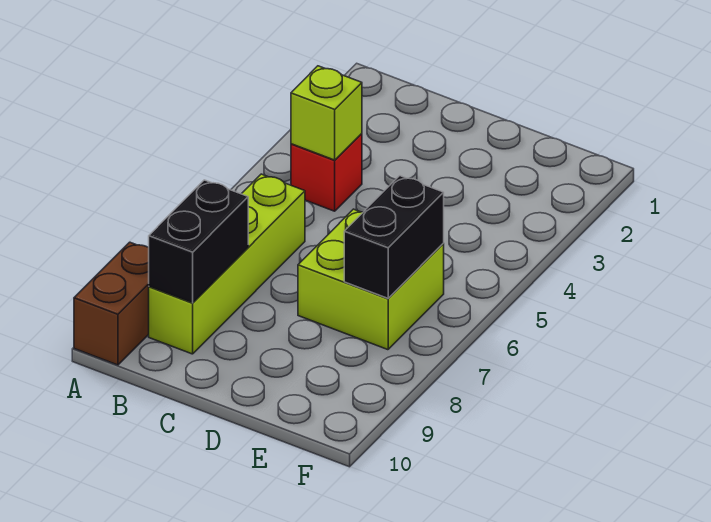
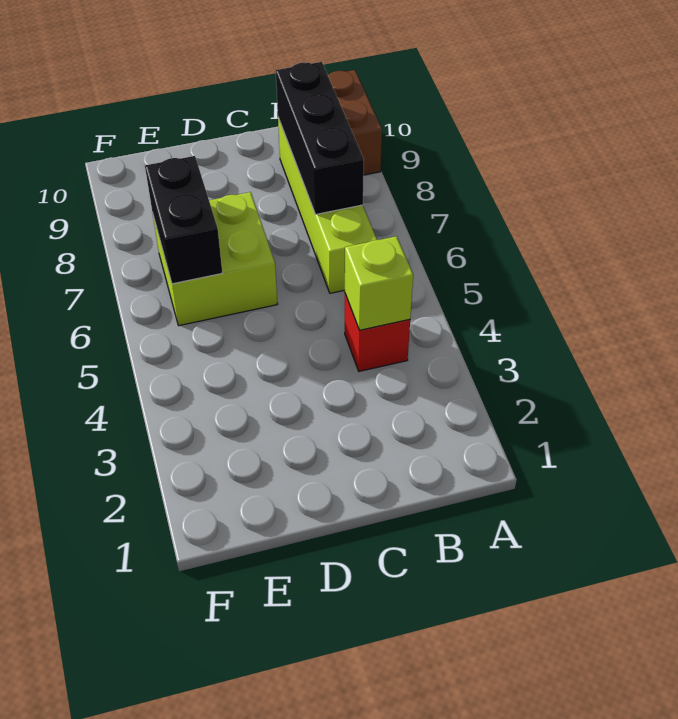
black brick B8:B9 level 2 -> black brick B7:B9 level 2

